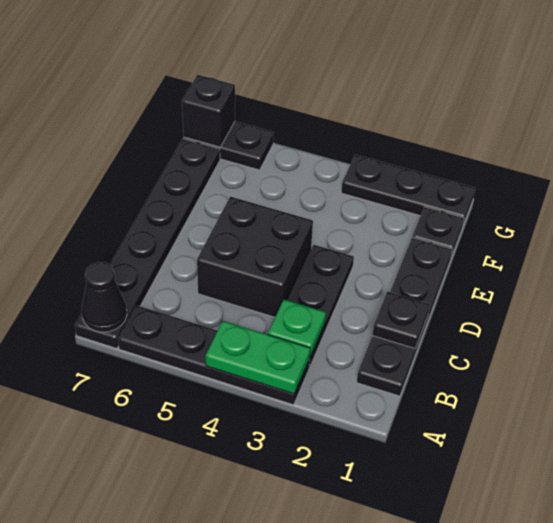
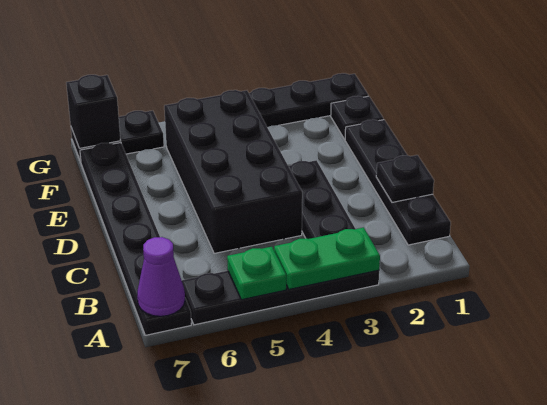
black cone A7 level 2 -> purple cone A7 level 2
green plate B3 level 2 -> green plate A5 level 2
black brick C4:D5 level 1 -> black brick C4:F5 level 1

